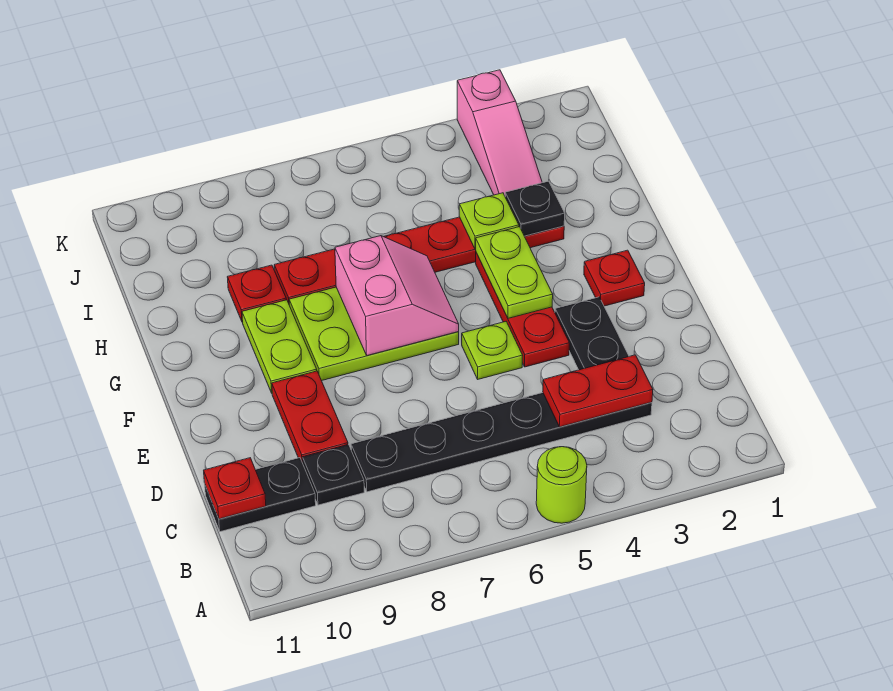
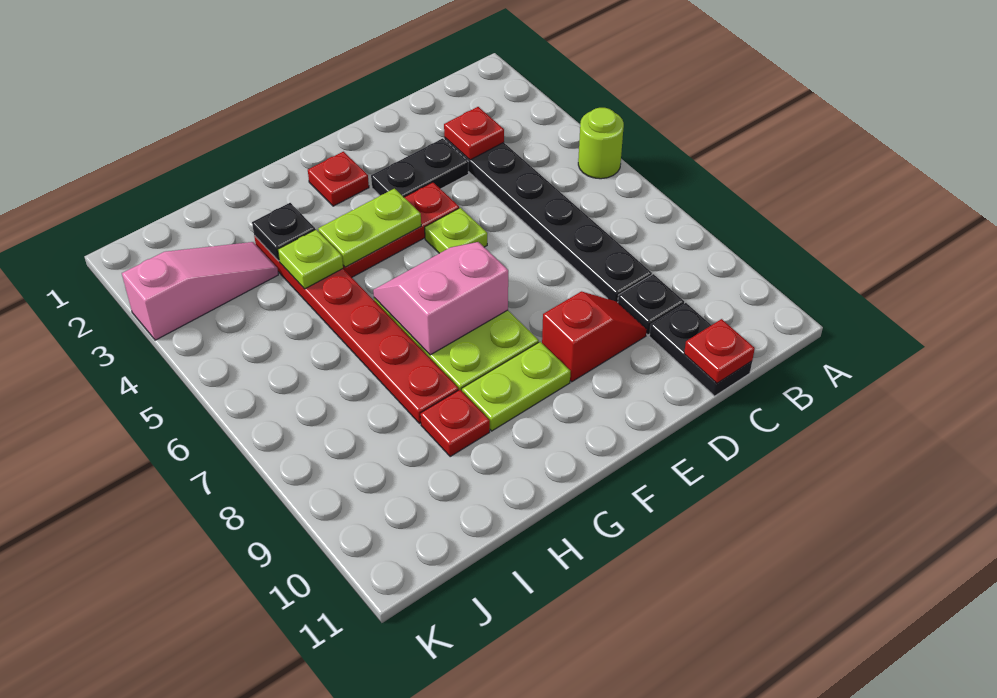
red plate C3:C4 level 2 -> red plate C3 level 2
red plate D9:E9 level 1 -> red slope D9:E9 level 1 top E

